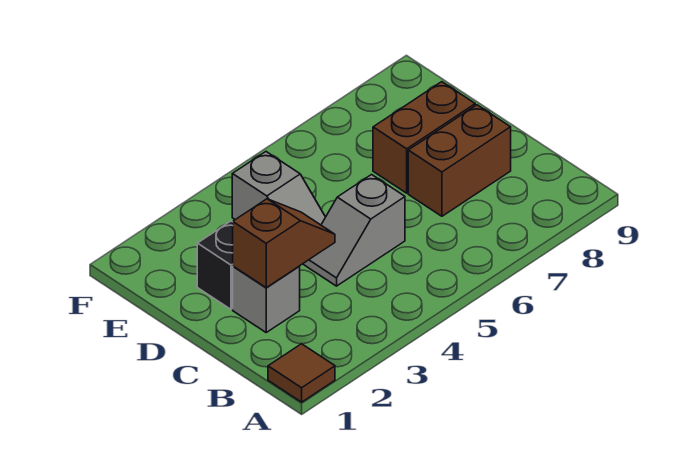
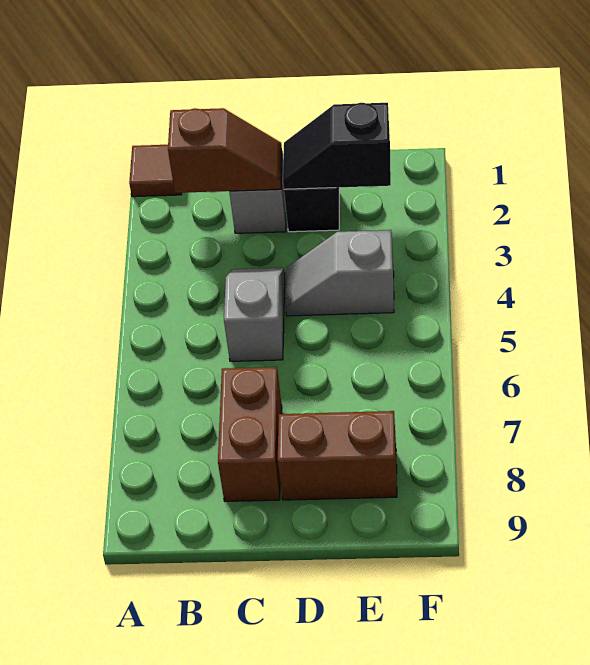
brown slope C2:C3 level 2 top 2 -> brown slope B2:C2 level 2 top B
none -> black slope D2:E2 level 2 top E
brown brick D7:D8 level 1 -> brown brick D8:E8 level 1

